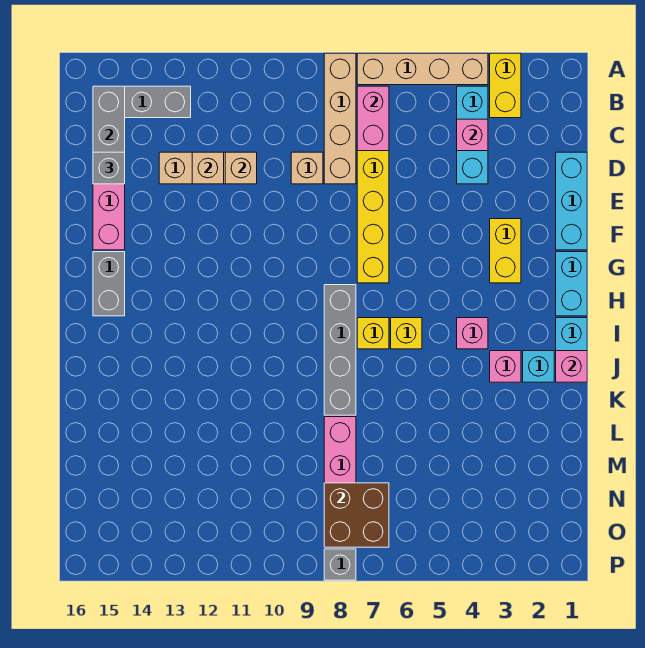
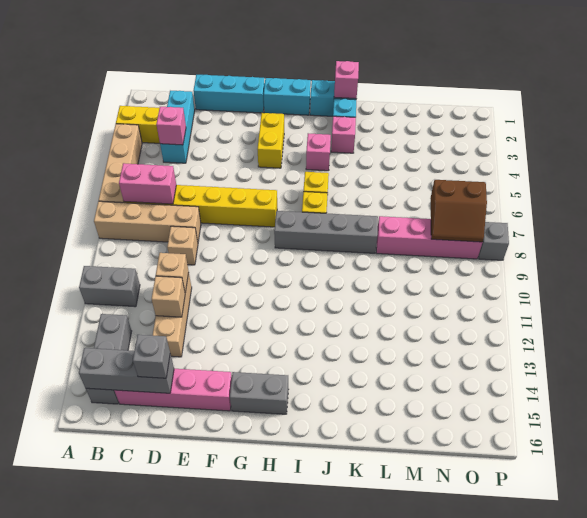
none -> grey brick A11:B11 level 1
cyan brick B4:D4 level 1 -> cyan brick C2:C4 level 1
yellow brick F3:G3 level 1 -> yellow brick G3:G4 level 1
brown brick N7:O8 level 2 -> brown slope N7:O8 level 2 top 7

